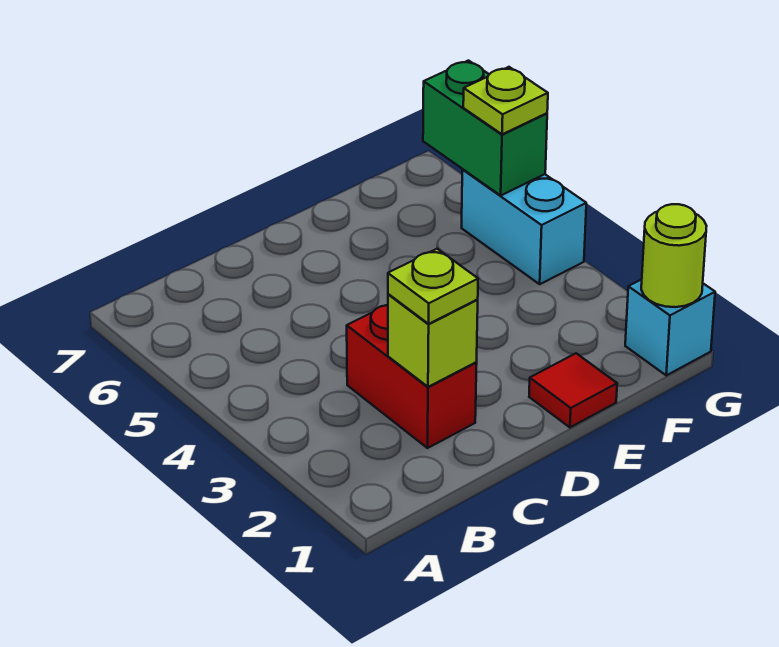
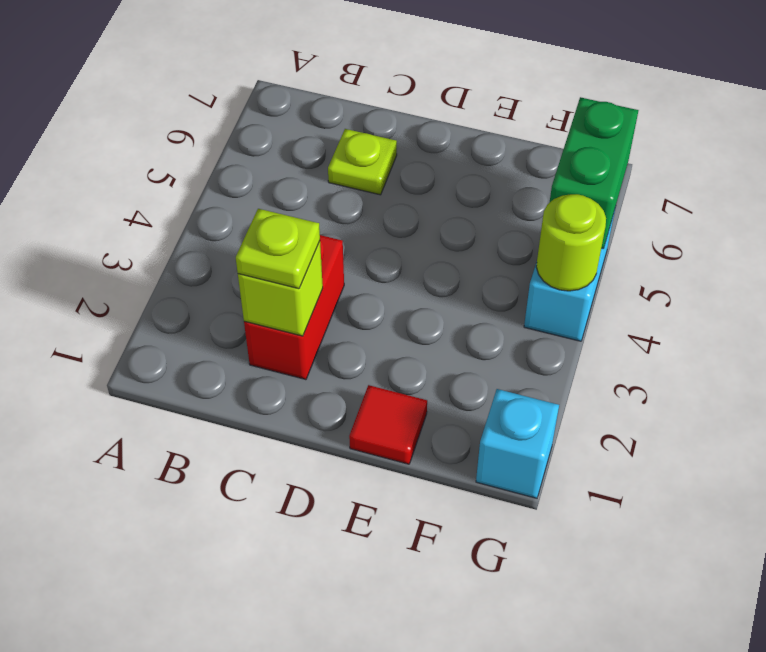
lime round brick G1 level 2 -> lime round brick G4 level 2
lime plate G5 level 3 -> lime plate C6 level 1

